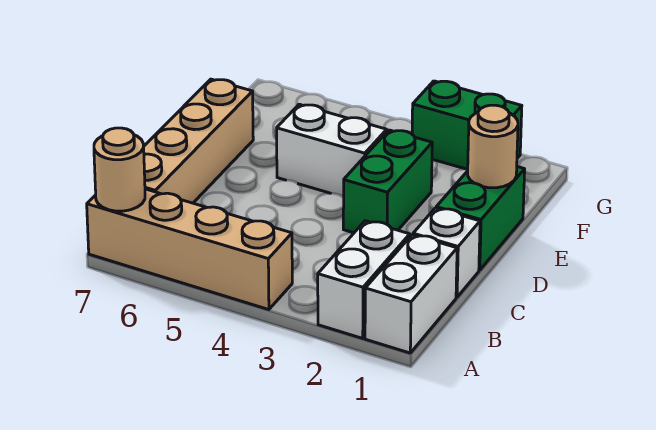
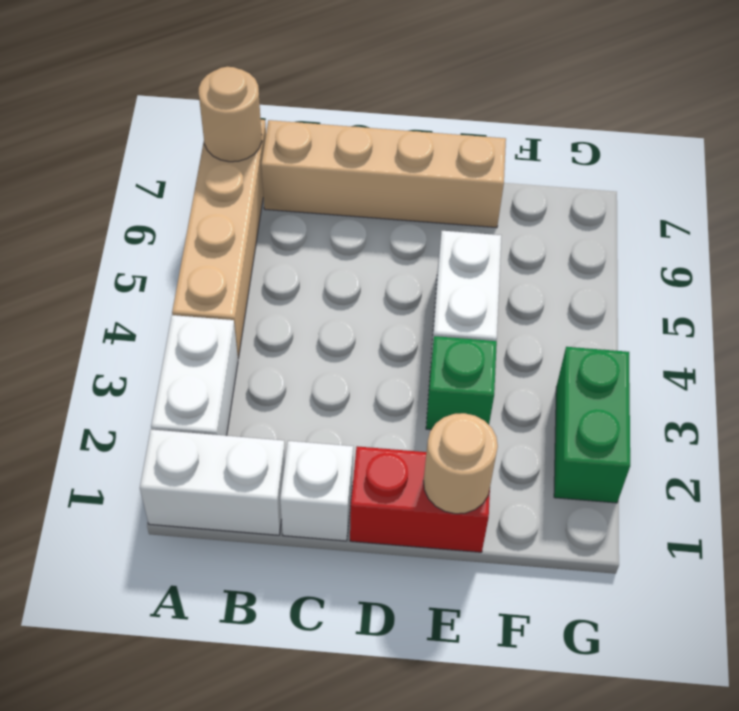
white brick A2:B2 level 1 -> white brick A2:A3 level 1
green brick D1:E1 level 1 -> red brick D1:E1 level 1
green brick D3:E3 level 1 -> green brick E3 level 1

